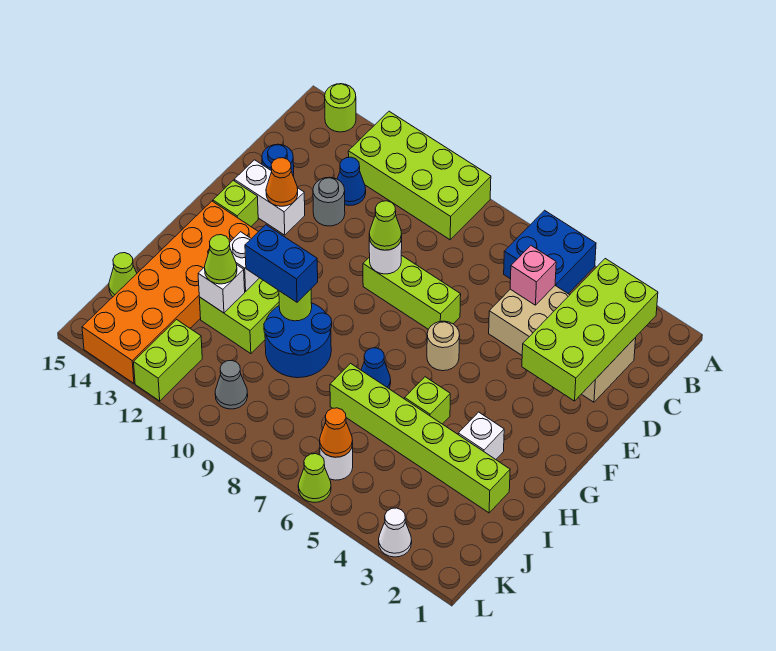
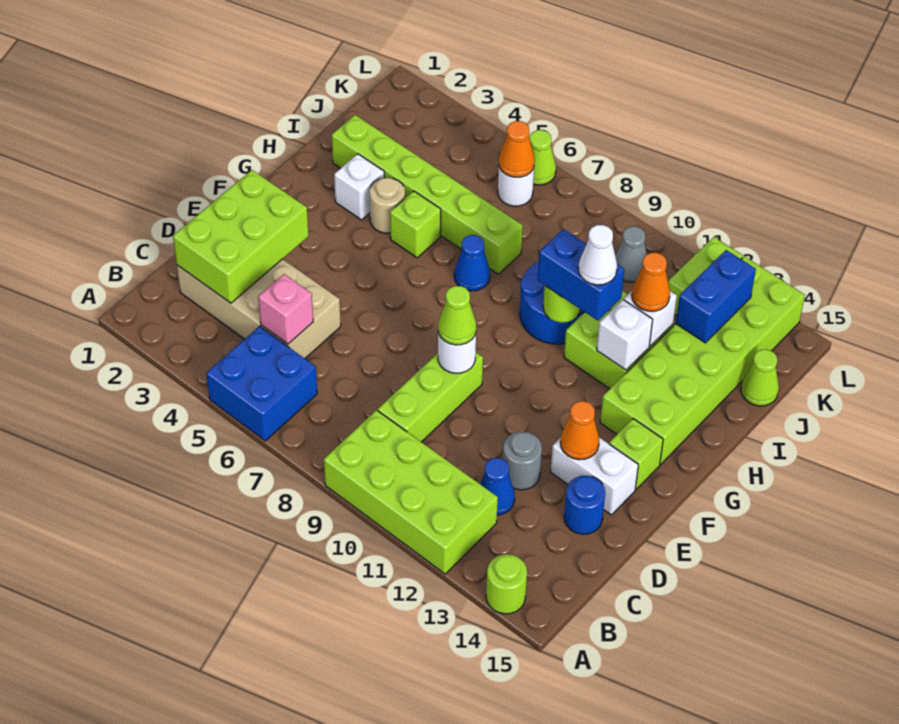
lime brick B2:E3 level 2 -> lime brick C2:E3 level 2
lime brick E7:E9 level 1 -> lime brick C9:E9 level 1
tan round brick F6 level 1 -> tan round brick H4 level 1
orange brick G13:L14 level 1 -> lime brick G13:L14 level 1
lime cone I12 level 3 -> orange cone I12 level 3
none -> blue brick J13:K13 level 2
white cone L3 level 1 -> white cone H11 level 4

